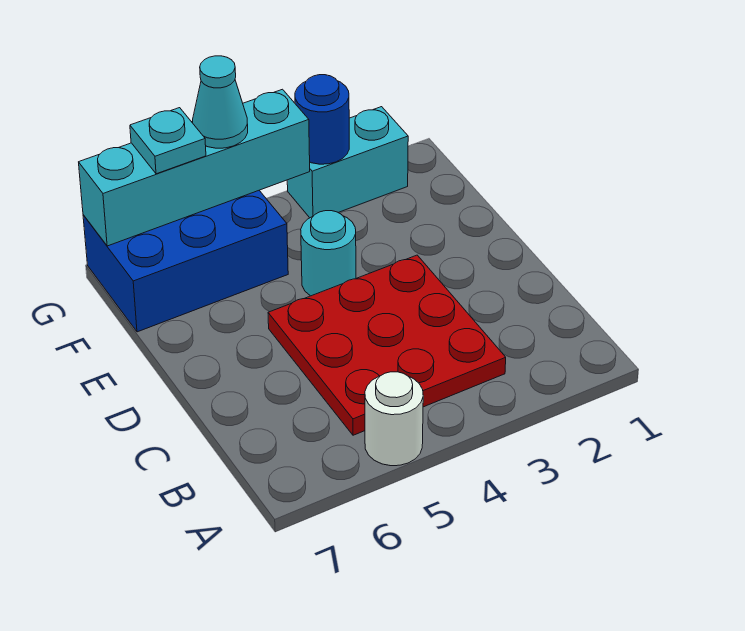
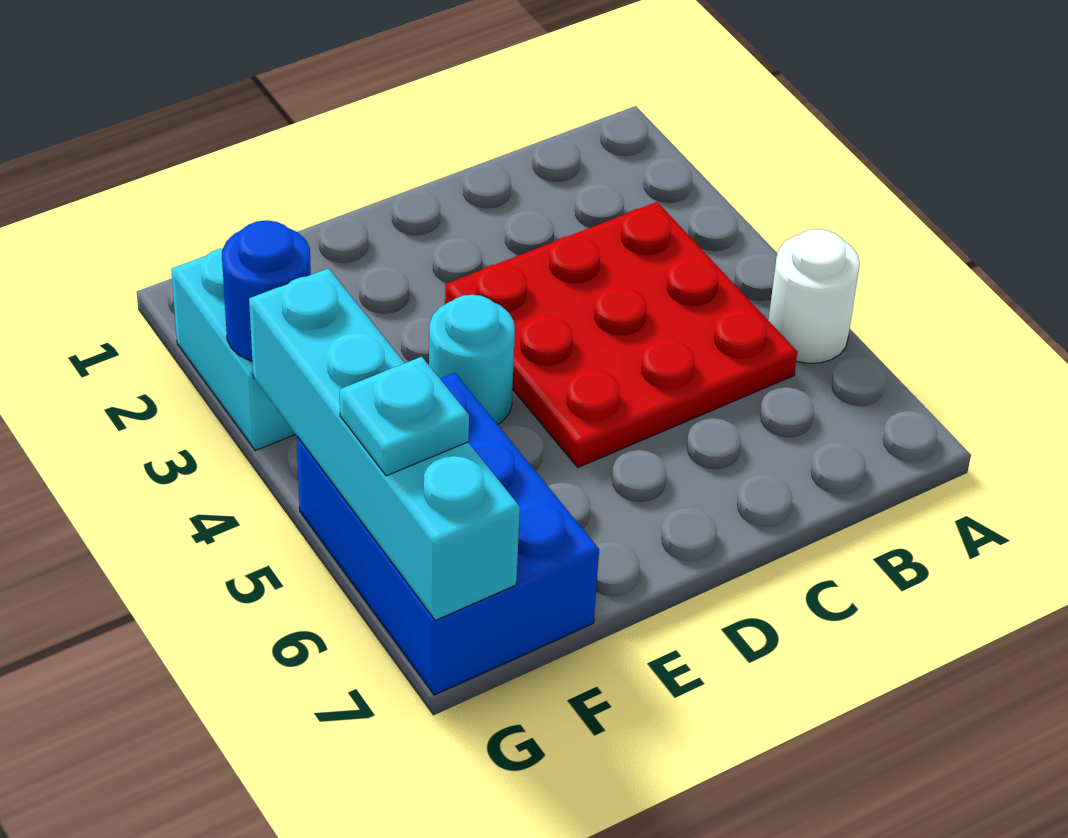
cyan cone G5 level 3 -> none

